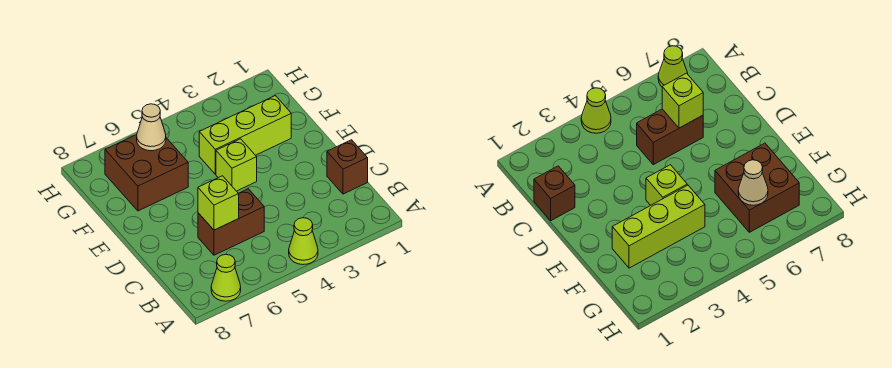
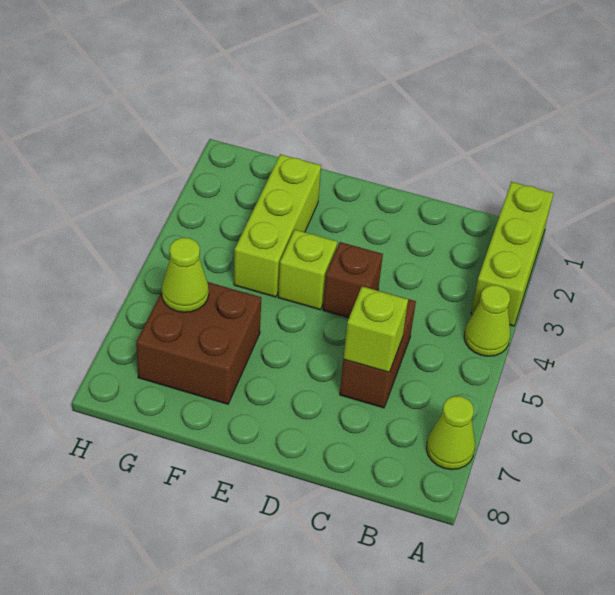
none -> lime brick A1:A3 level 1
brown brick C1 level 1 -> brown brick D4 level 1
tan cone G6 level 2 -> lime cone G6 level 2

